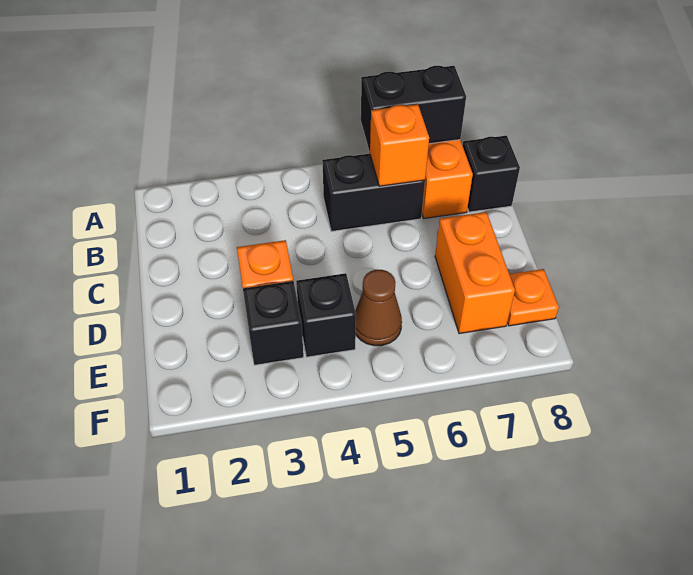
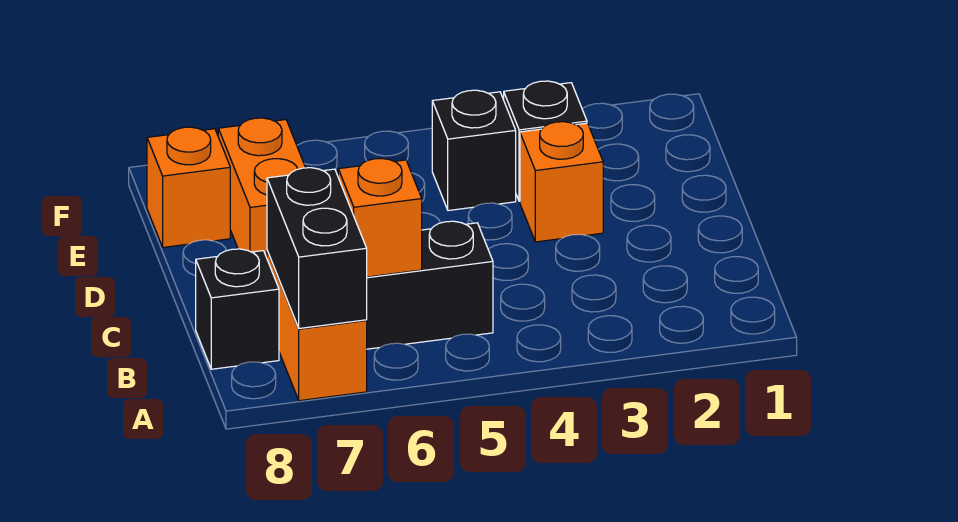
black brick A6:A7 level 2 -> black brick A7:B7 level 2
brown cone E5 level 1 -> none
orange plate E8 level 1 -> orange brick E8 level 1

